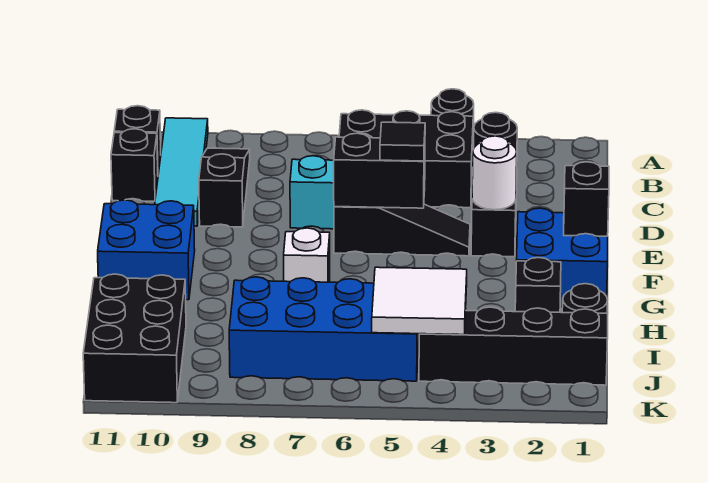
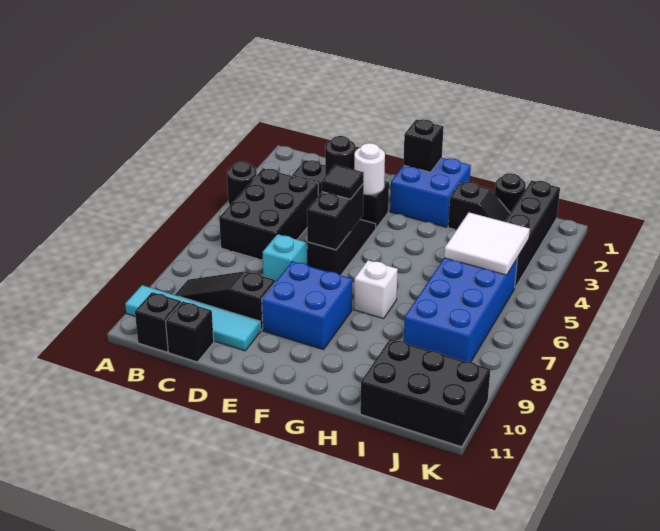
blue brick F10:G11 level 1 -> blue brick E8:F9 level 1

